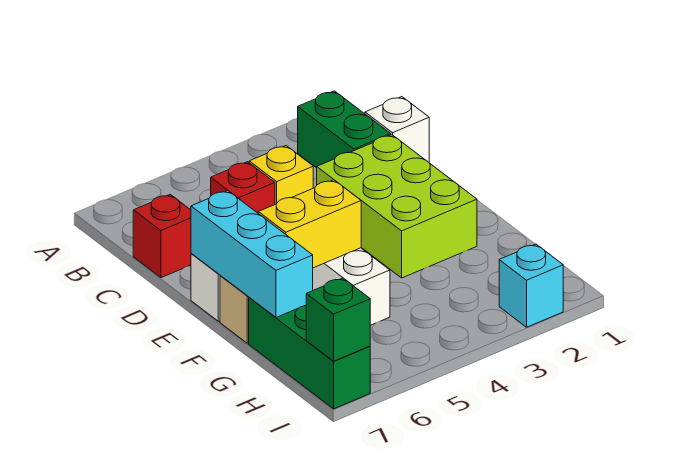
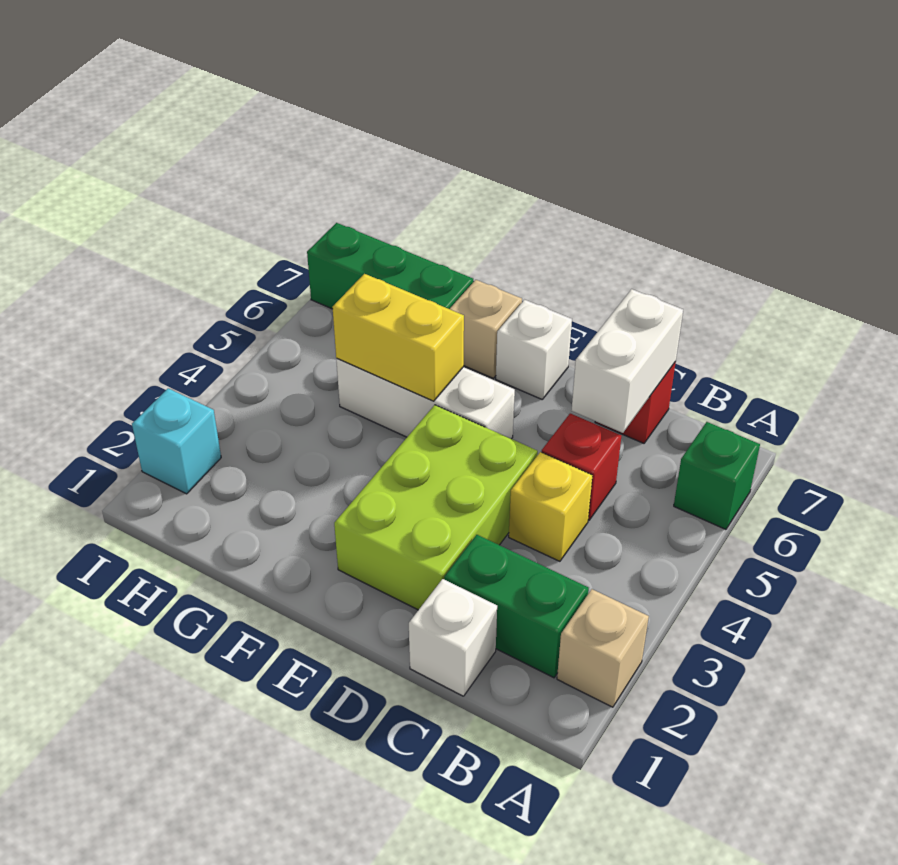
none -> tan brick A2 level 1
none -> white brick C6:C7 level 2
lime brick D2:F3 level 1 -> lime brick D2:E4 level 1
cyan brick E7:G7 level 2 -> none
yellow brick F5:F6 level 2 -> yellow brick F5:G5 level 2
green brick I7 level 2 -> green brick A6 level 1

